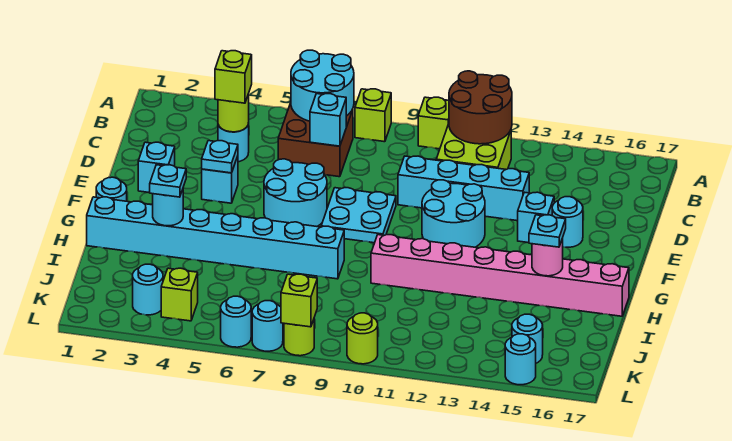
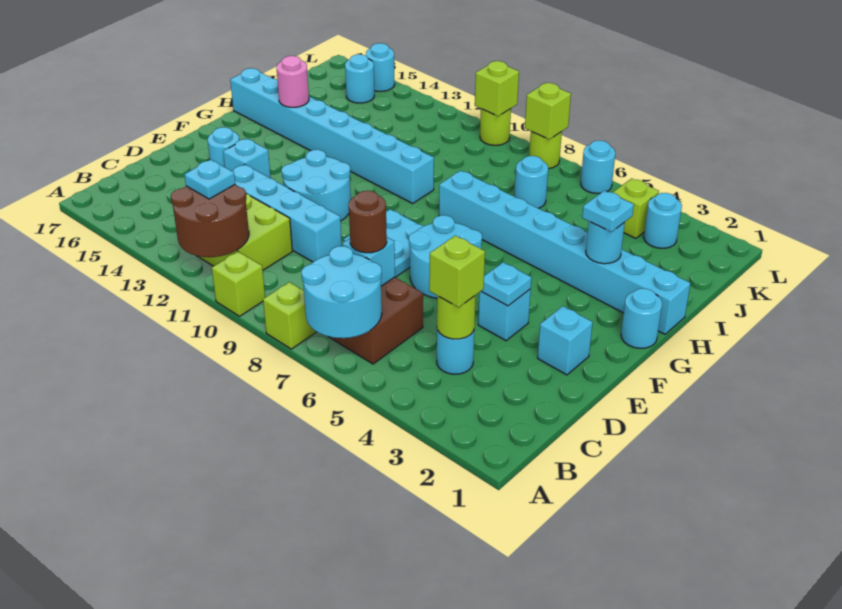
none -> brown round brick C7 level 3
pink brick H10:H17 level 1 -> cyan brick H10:H17 level 1
cyan plate H15 level 3 -> cyan plate B12 level 3
cyan round brick L7 level 1 -> cyan round brick J7 level 1
none -> lime brick L10 level 2

